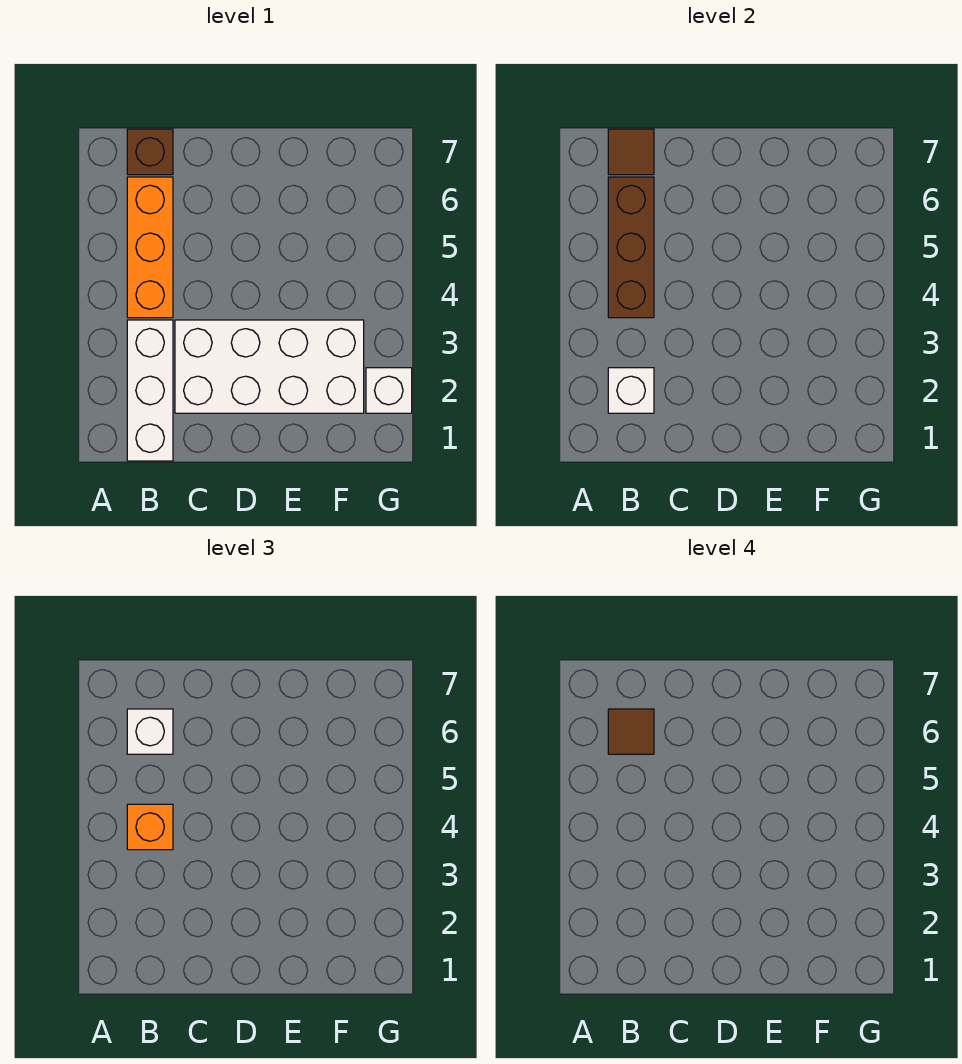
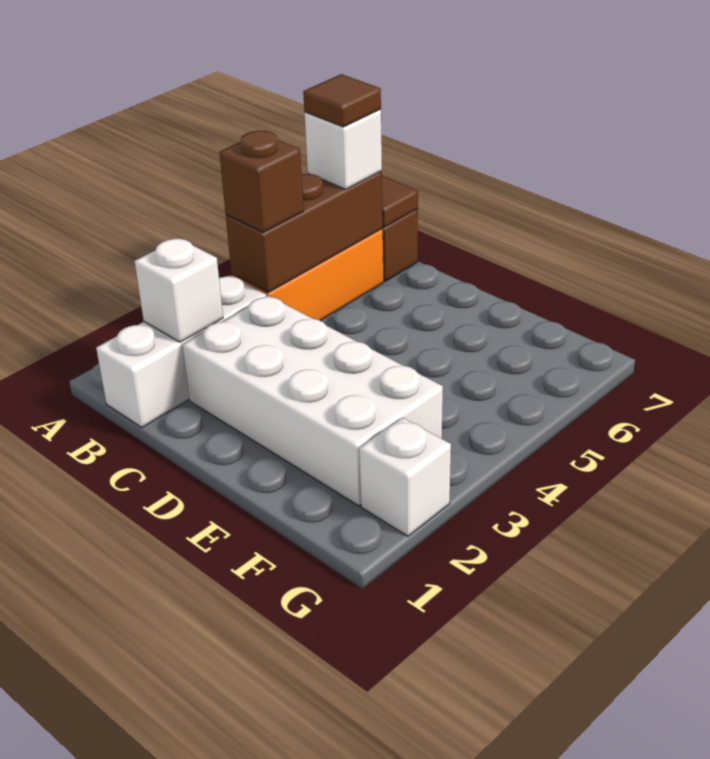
orange brick B4 level 3 -> brown brick B4 level 3

